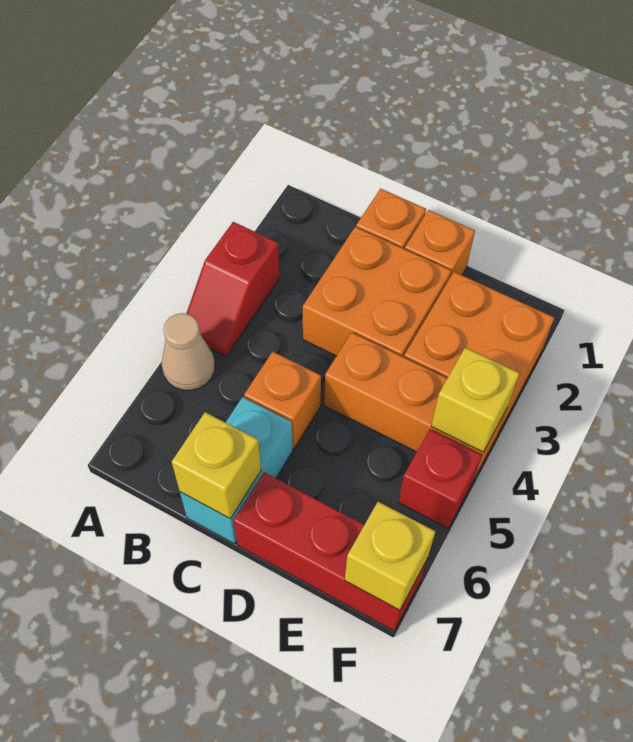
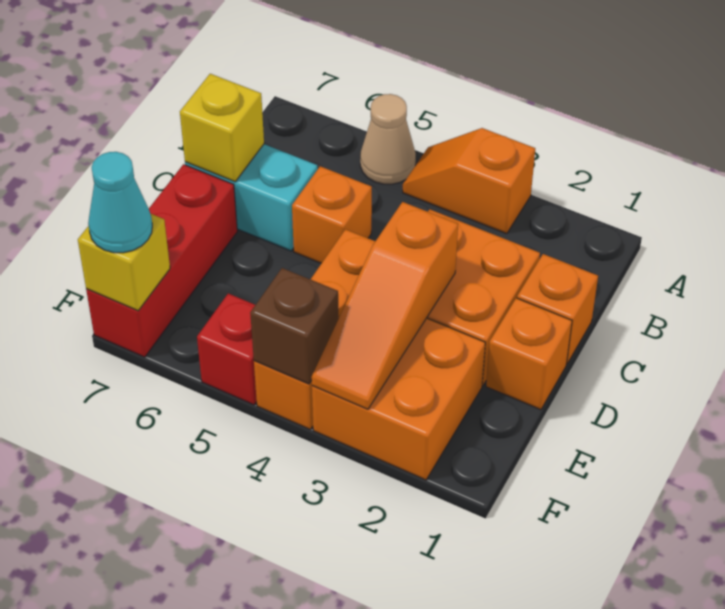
red slope A3:A4 level 1 top 3 -> orange slope A3:A4 level 1 top 3
none -> orange slope D3:F3 level 2 top D
yellow brick F4 level 2 -> brown brick F4 level 2
none -> cyan cone F7 level 3

